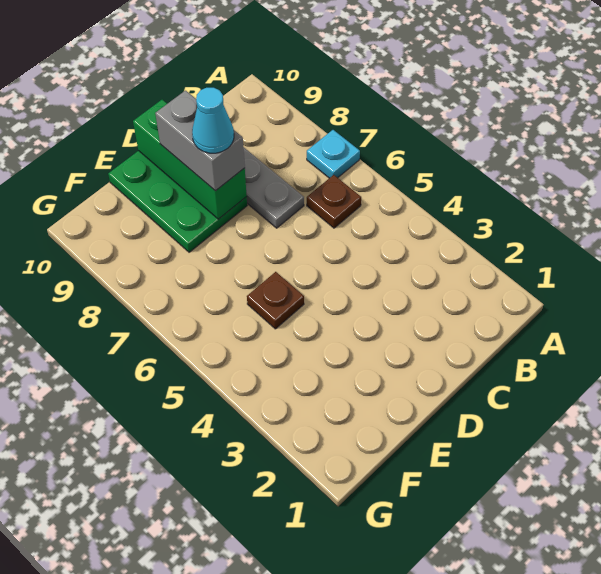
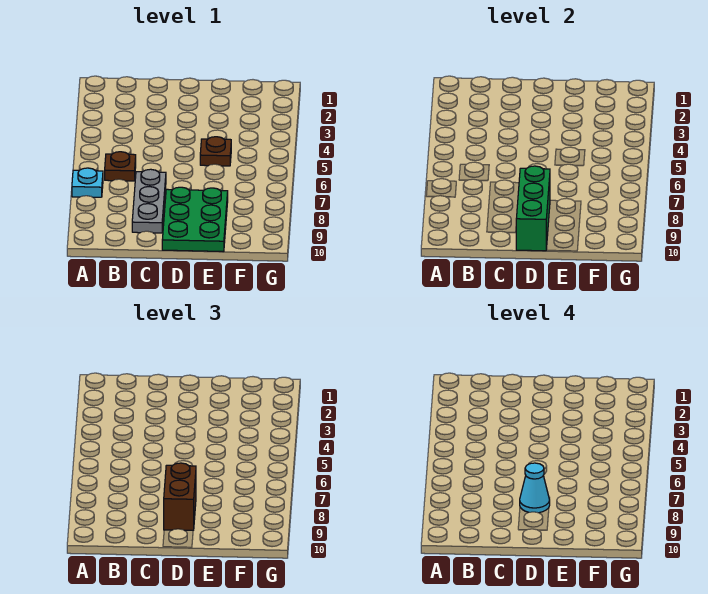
grey brick D8:D9 level 3 -> brown brick D8:D9 level 3

